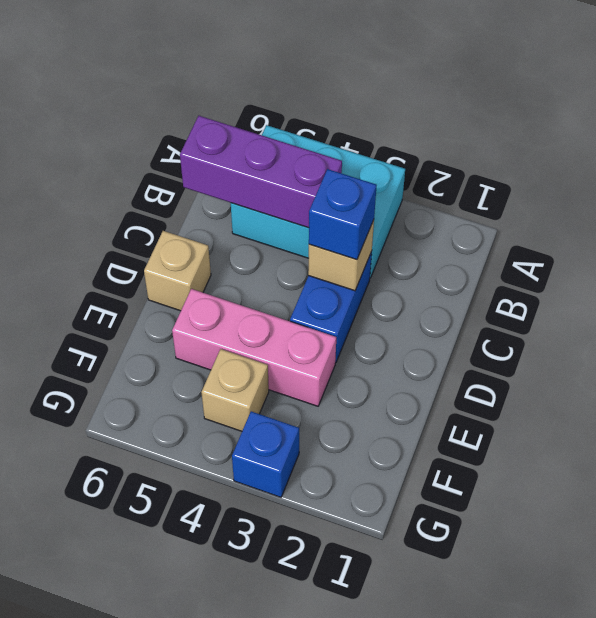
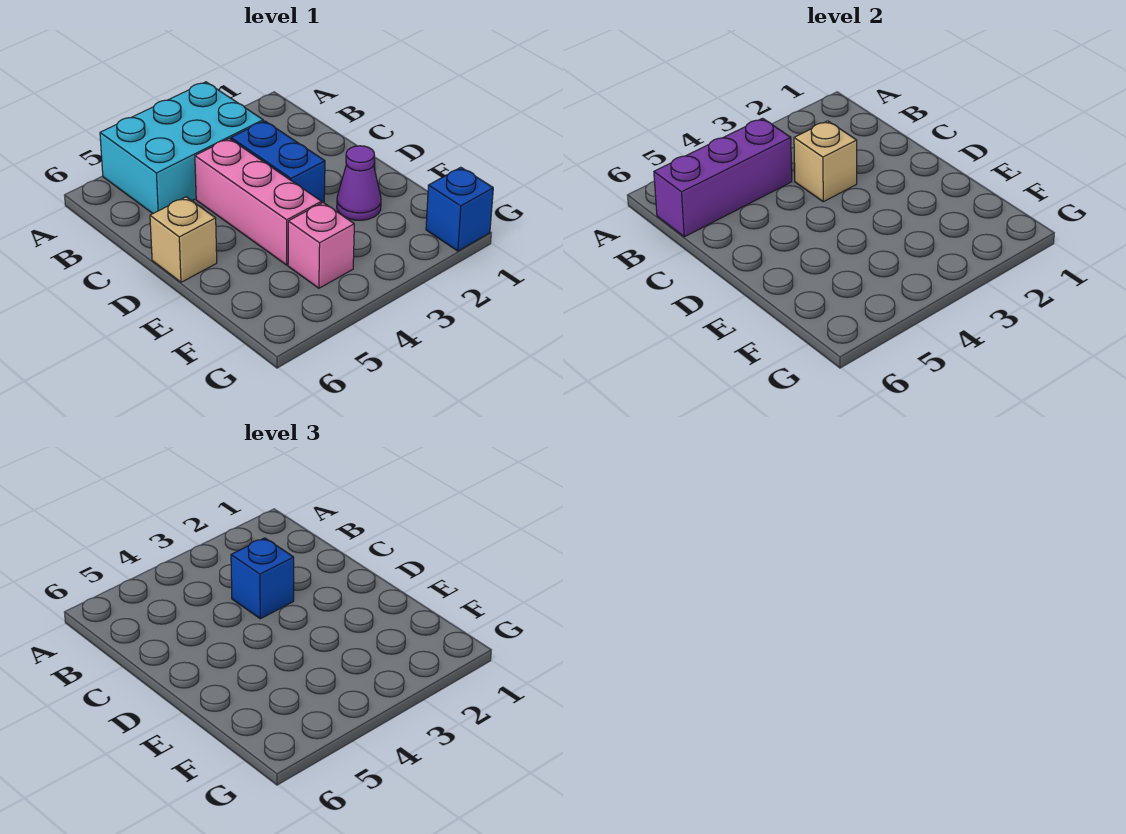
none -> purple cone E2 level 1
pink brick E3:E5 level 1 -> pink brick C4:E4 level 1
tan brick F4 level 1 -> pink brick F4 level 1
blue brick G3 level 1 -> blue brick G1 level 1

